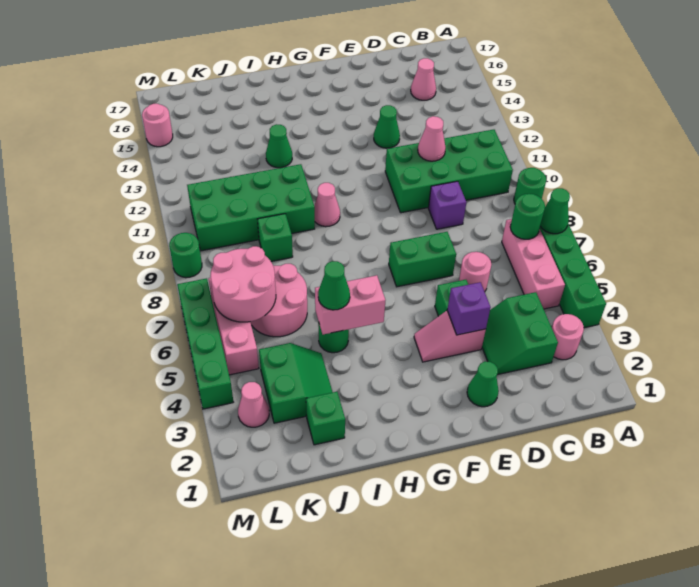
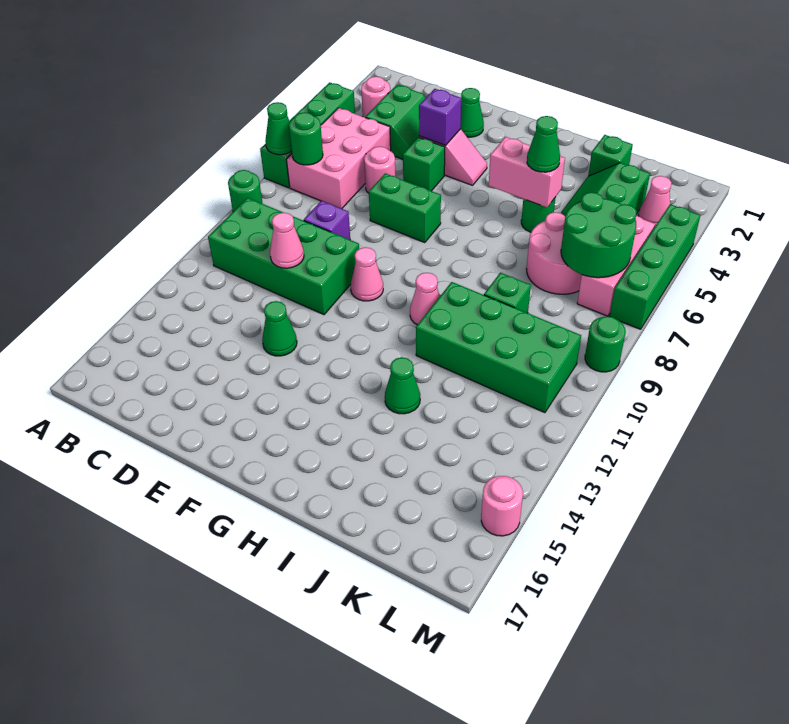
pink brick B5:B7 level 1 -> pink brick B5:C7 level 1
pink cone C15 level 1 -> pink cone F10 level 1
pink round brick K6:L7 level 2 -> green round brick K6:L7 level 2

